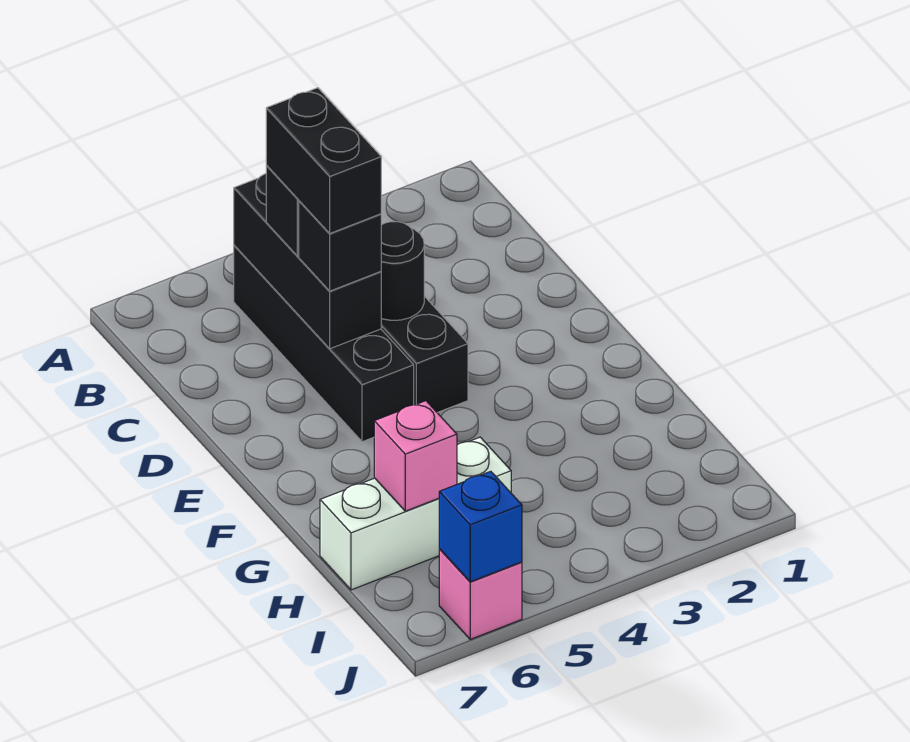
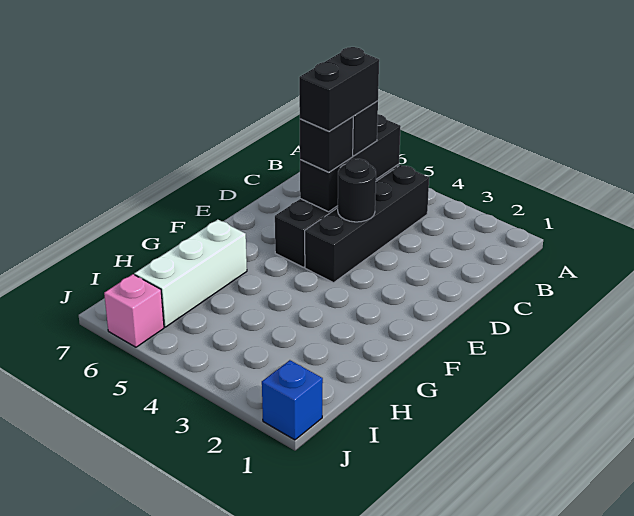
white brick H5:H7 level 1 -> white brick G6:I6 level 1
pink brick H6 level 2 -> none
blue brick J6 level 2 -> blue brick J1 level 1

